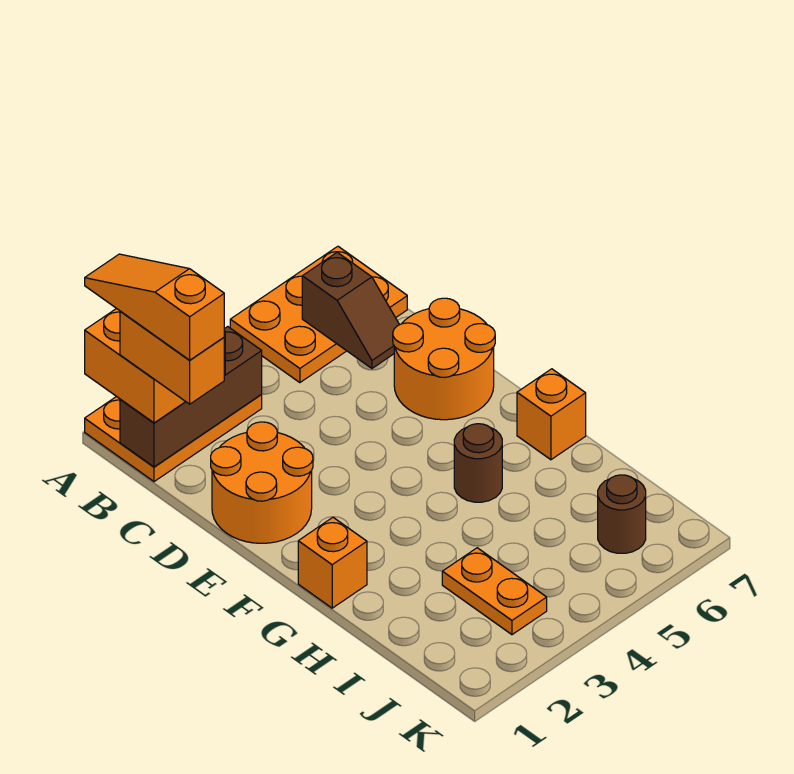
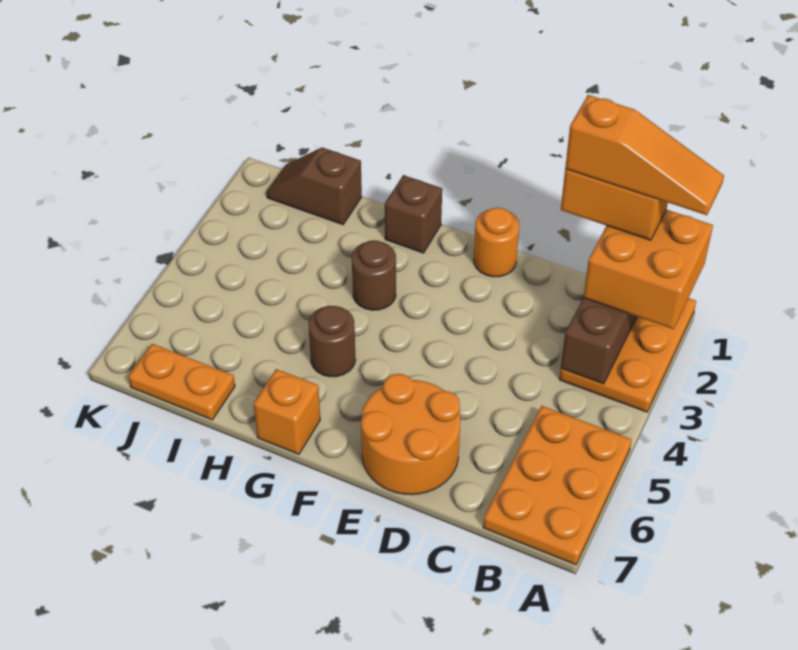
brown slope B6:C6 level 2 top B -> brown slope I1:J1 level 1 top I
orange round brick D1:E2 level 1 -> orange round brick E1 level 1
orange brick G1 level 1 -> brown brick G1 level 1
orange plate I3:J3 level 1 -> orange plate I7:J7 level 1
brown round brick J6 level 1 -> brown round brick G3 level 1

